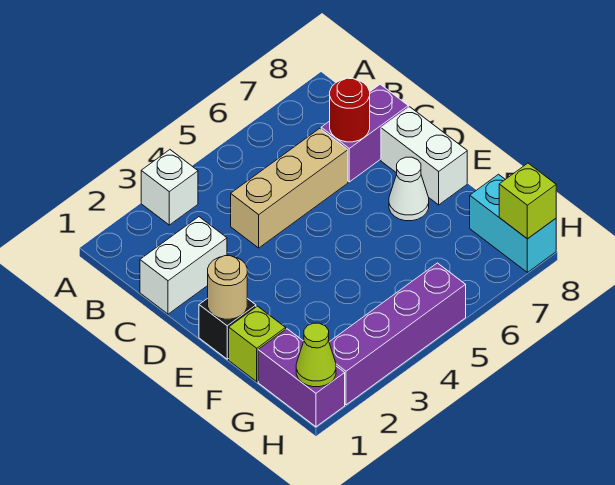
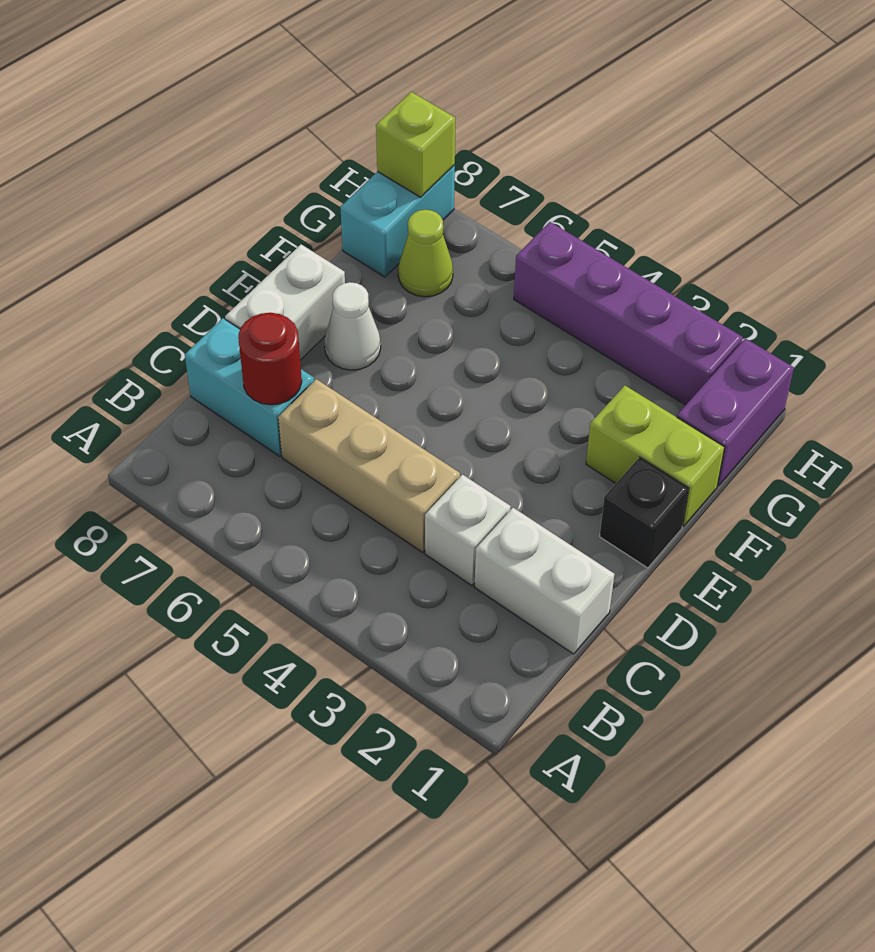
white brick A3 level 1 -> white brick C3 level 1
purple brick C7:C8 level 1 -> cyan brick C7:C8 level 1
tan round brick E1 level 2 -> none
lime brick F1 level 1 -> lime brick F1:F2 level 1
lime cone H1 level 2 -> lime cone G7 level 1

